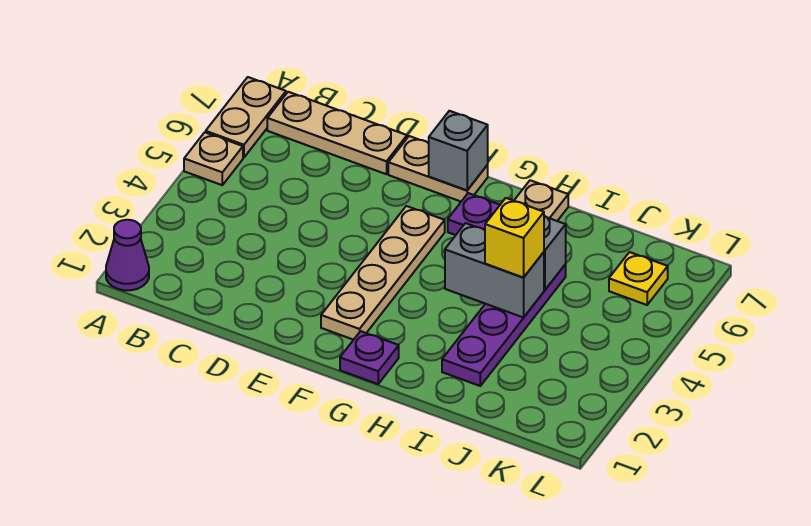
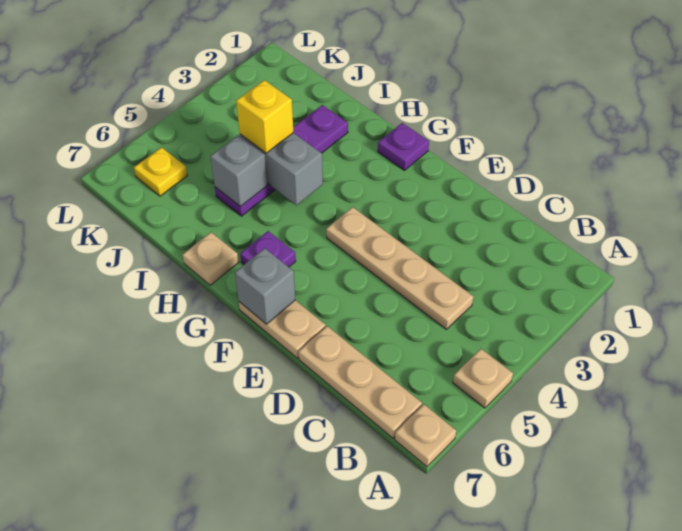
purple cone A1 level 1 -> none
tan plate A6:A7 level 1 -> tan plate A7 level 1
tan plate F2:F5 level 1 -> tan plate C4:F4 level 1

